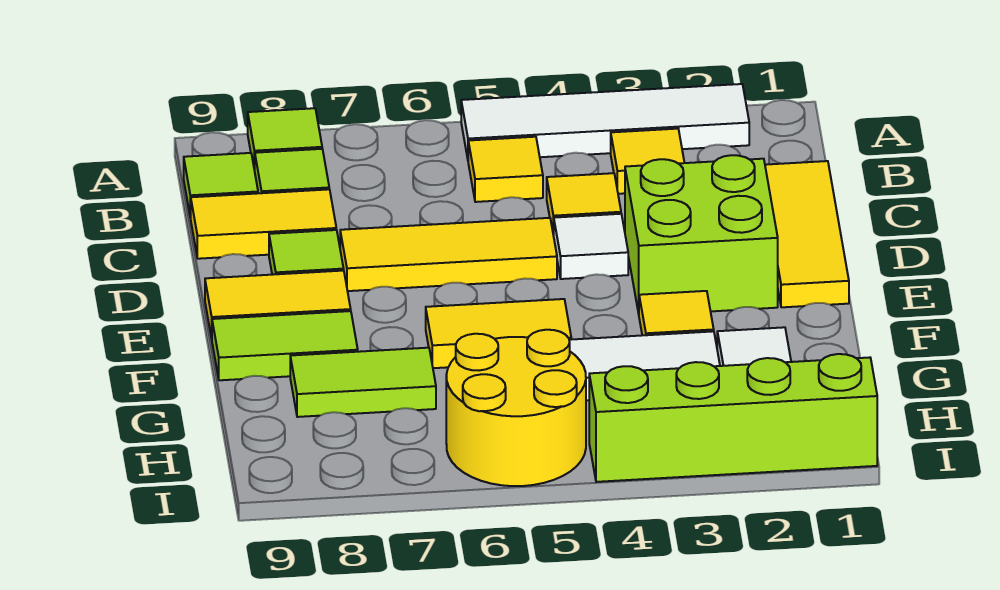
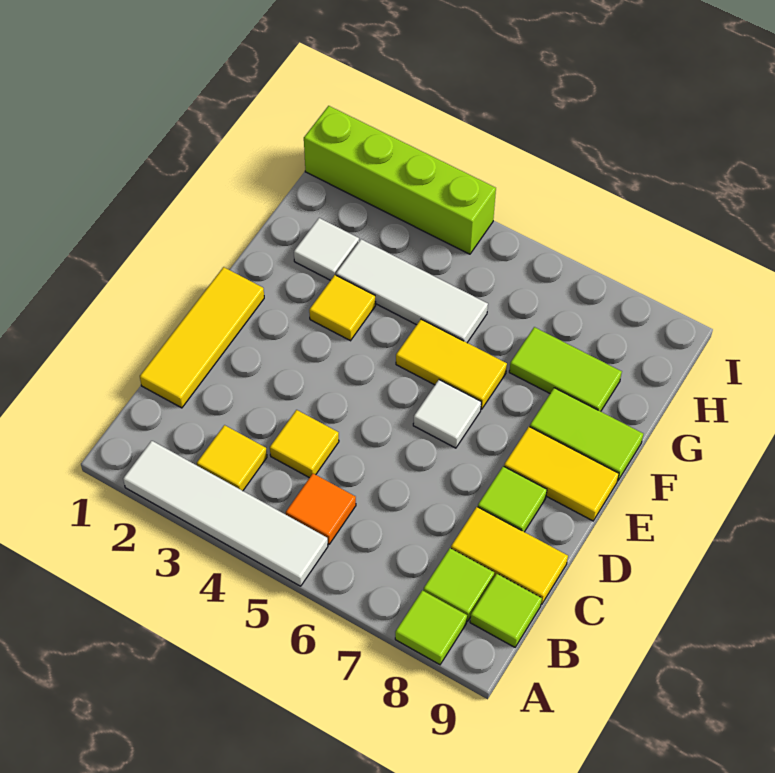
yellow tile B5 level 1 -> orange tile B5 level 1
lime brick D2:E3 level 1 -> none
white tile D4 level 1 -> white tile E6 level 1
yellow tile D5:D7 level 1 -> none
yellow round brick H5:I6 level 1 -> none

